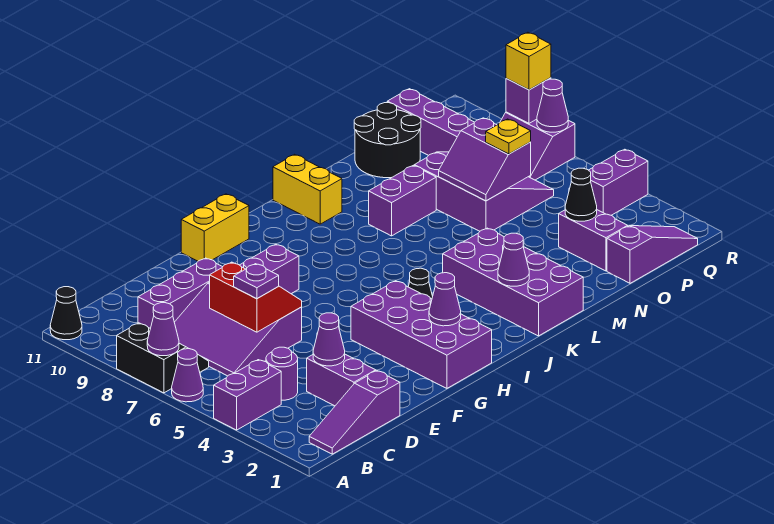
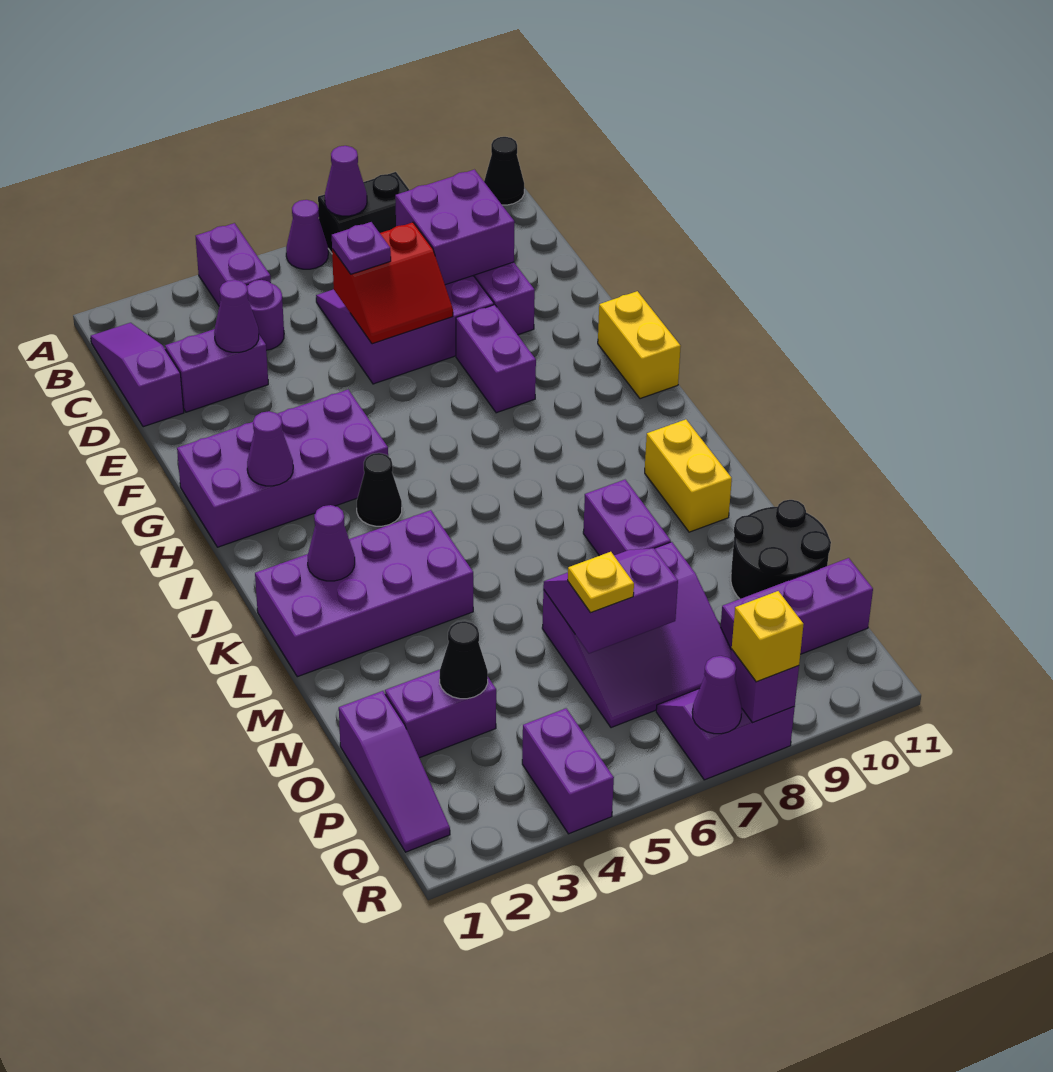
none -> purple brick C8:D9 level 2
yellow brick K10:K11 level 1 -> yellow brick K10:L10 level 1

